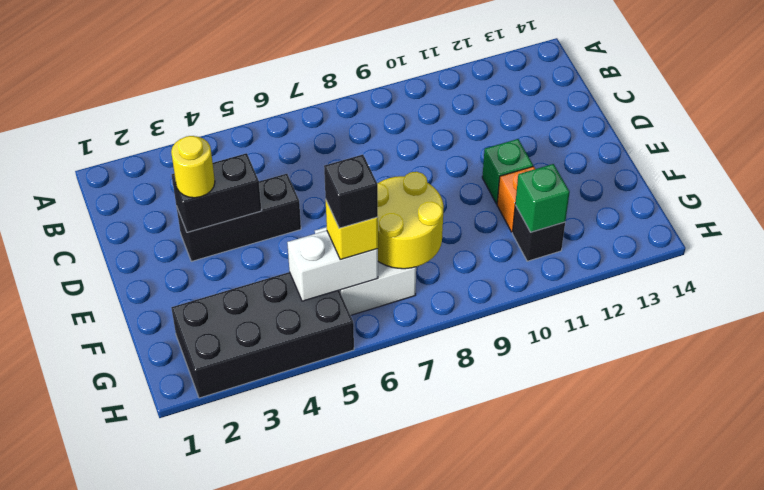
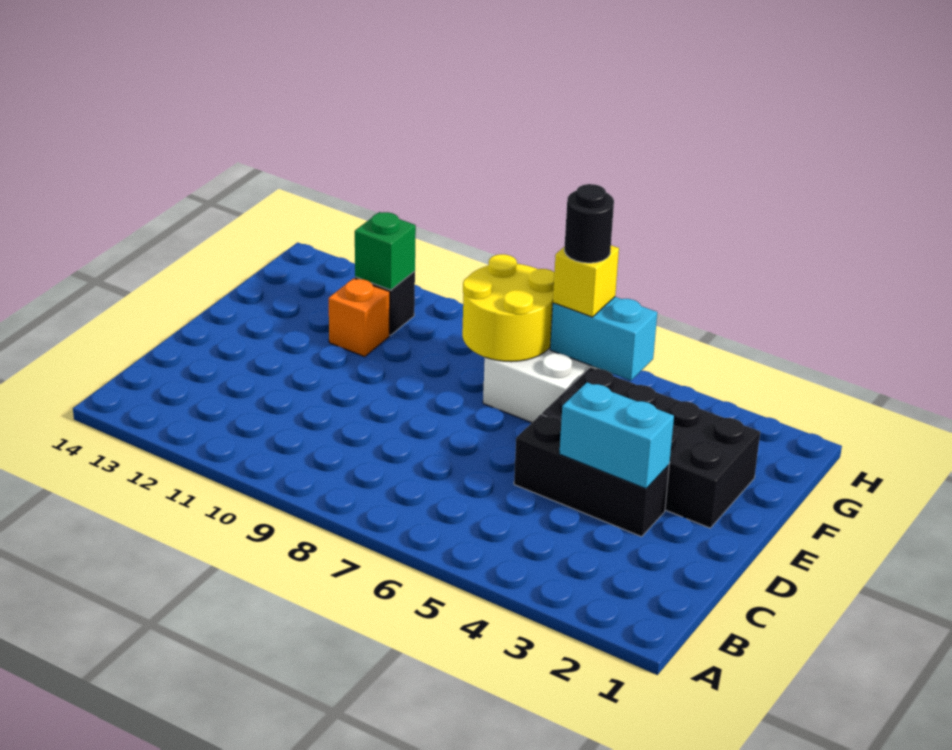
black brick D3:D4 level 2 -> cyan brick D3:D4 level 2
yellow round brick D3 level 3 -> none
green brick E11 level 1 -> none
black brick G2:H5 level 1 -> black brick E2:F5 level 1
white brick G5:G6 level 2 -> cyan brick G5:G6 level 2
black brick G6 level 4 -> black round brick G6 level 4

